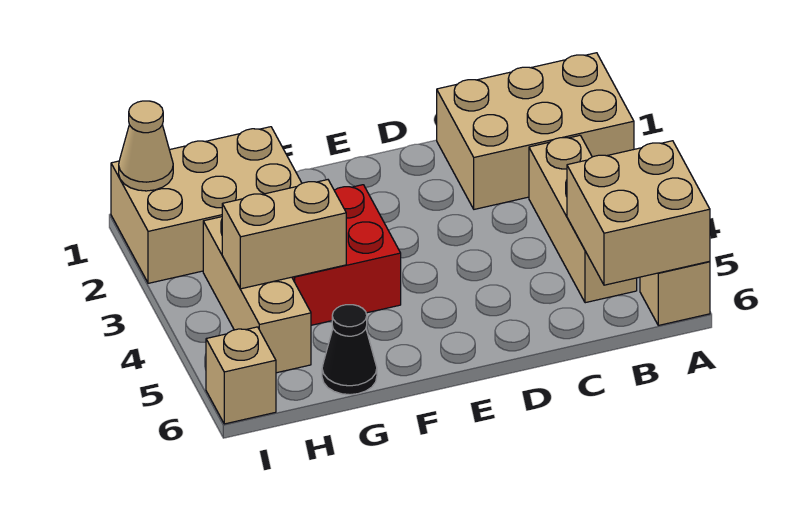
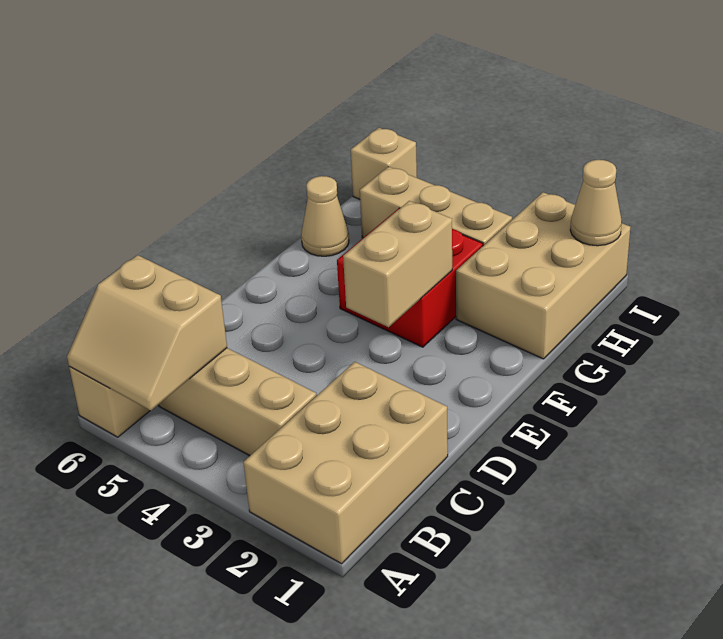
tan brick A5:B6 level 2 -> tan slope A5:B6 level 2 top B
tan brick G4:H4 level 2 -> tan brick E3:F3 level 2
black cone G6 level 1 -> tan cone G6 level 1

